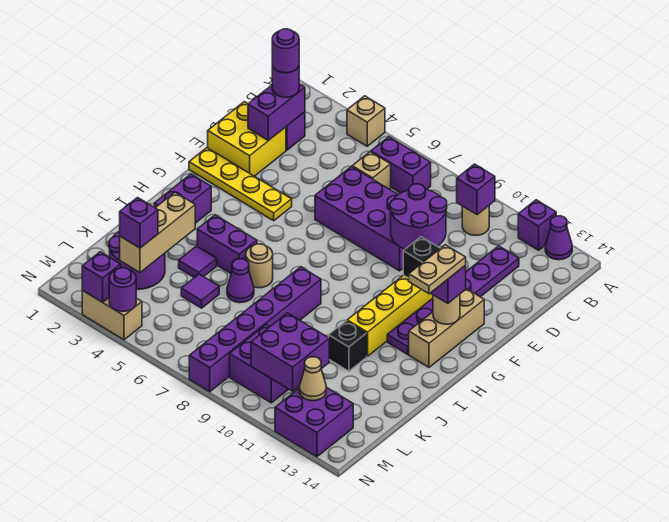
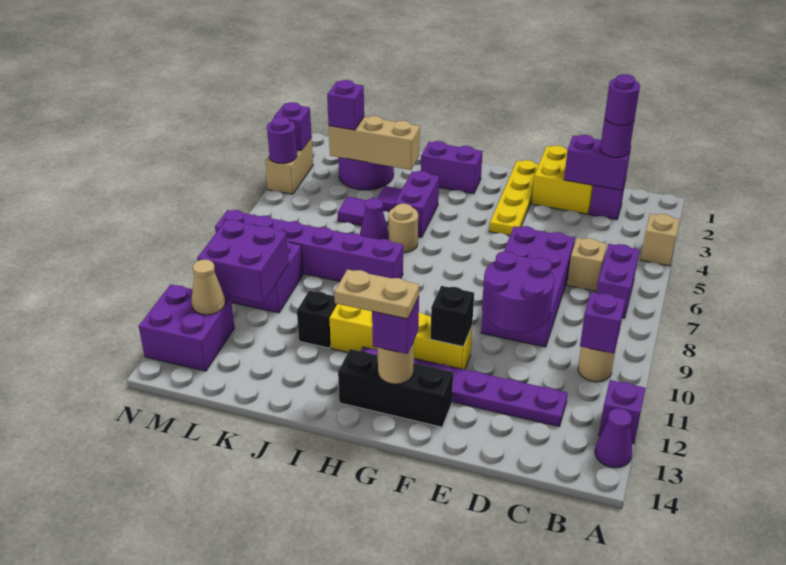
tan brick F13:H13 level 1 -> black brick F13:H13 level 1

